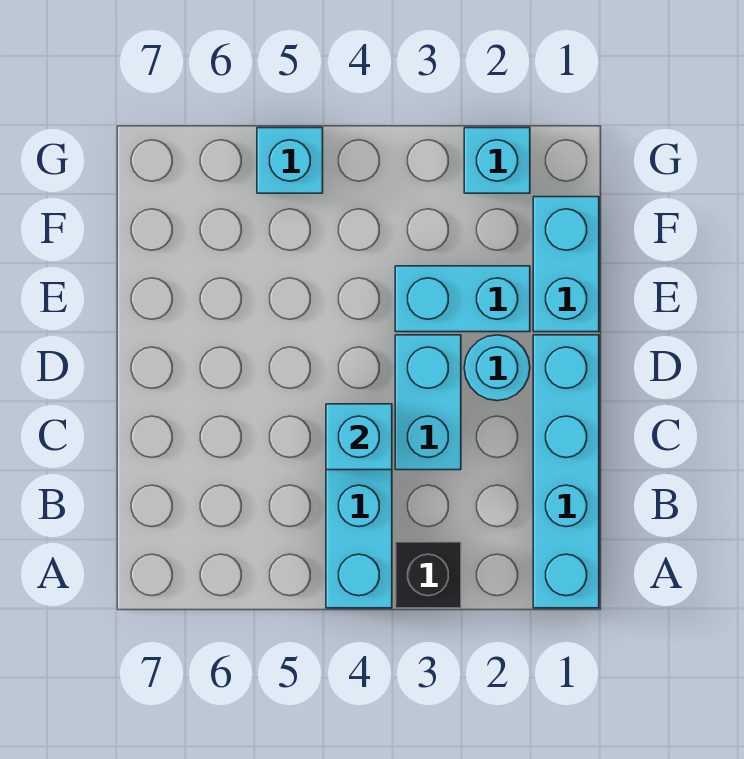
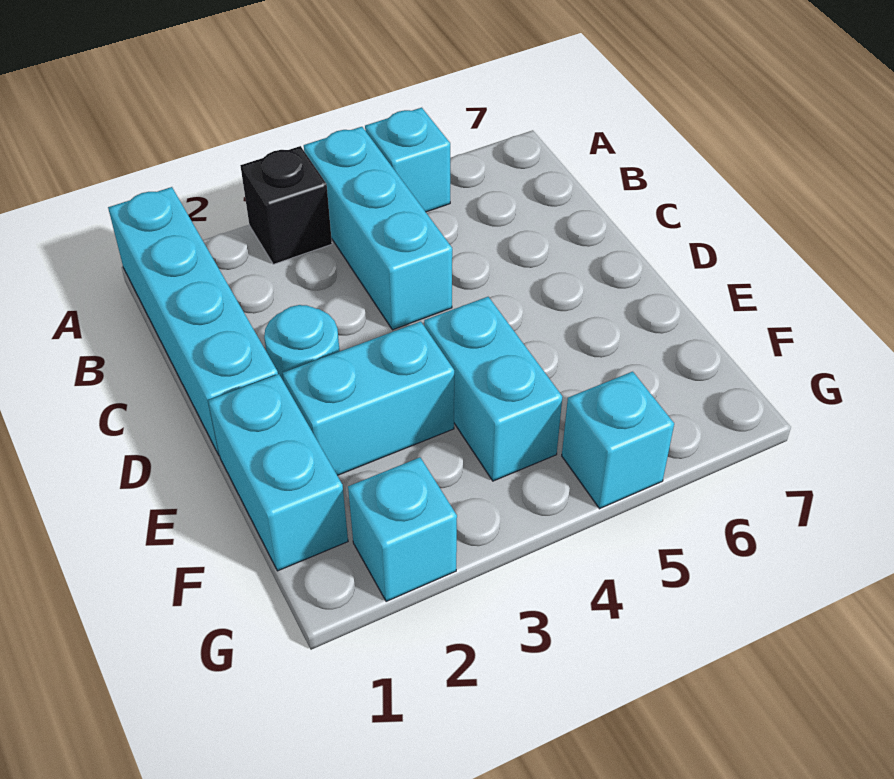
cyan brick C3:D3 level 1 -> cyan brick E4:F4 level 1
cyan brick C4 level 2 -> cyan brick A5 level 1

